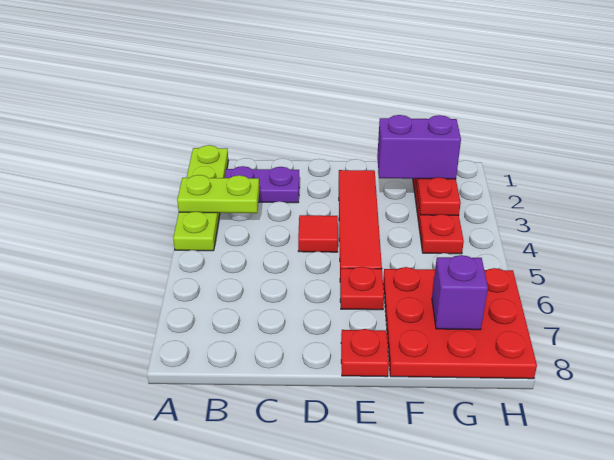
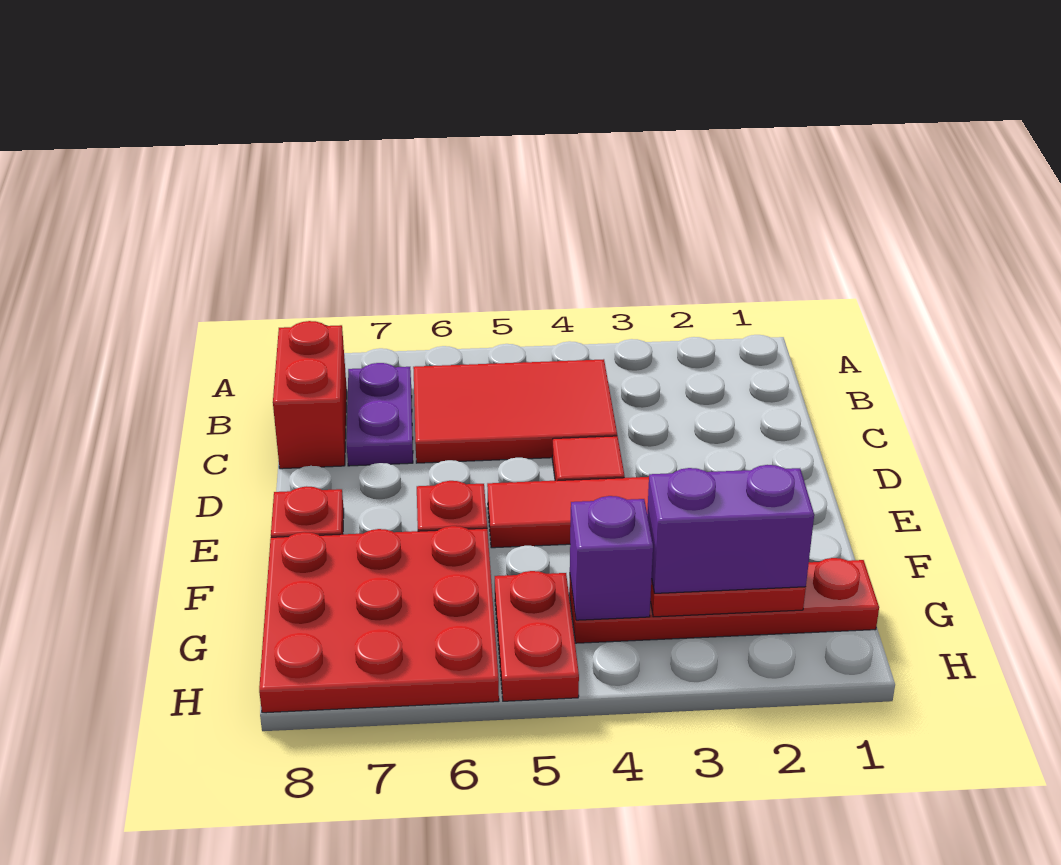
lime plate A1:A4 level 1 -> none
lime plate A3:B3 level 2 -> none
purple plate B2:C2 level 1 -> purple plate B7:C7 level 1
none -> red tile B4:C6 level 1
none -> red brick B8:C8 level 1
purple brick F2:G2 level 3 -> purple brick G2:G3 level 3
none -> red plate G5:H5 level 1
purple brick G7 level 2 -> purple brick G4 level 2

